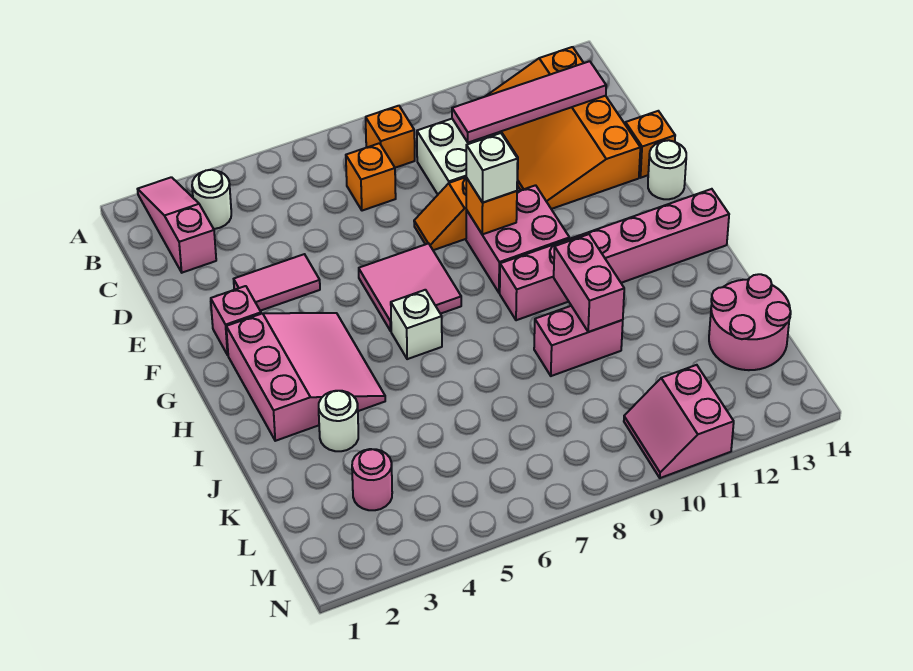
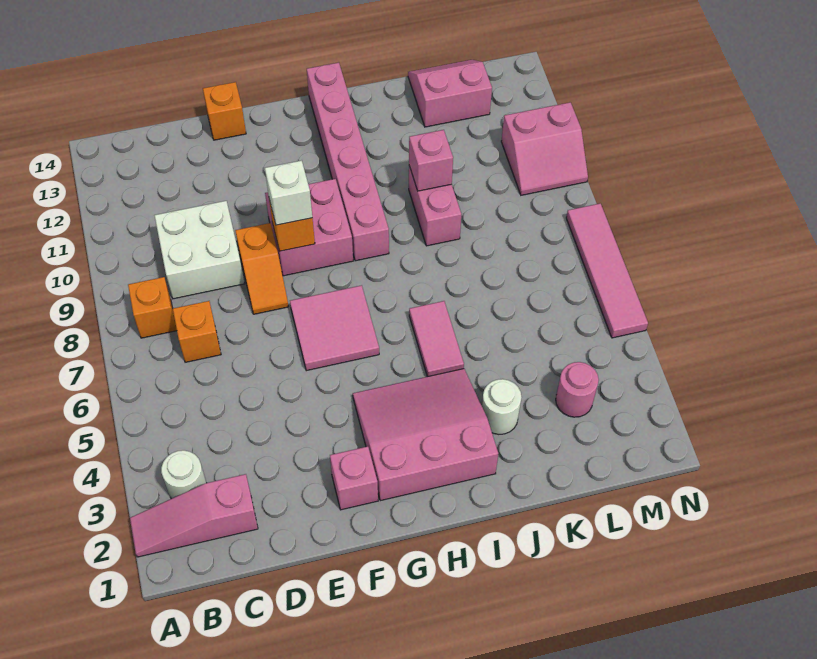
orange slope B11:E13 level 1 top 13 -> none
pink tile C10:C13 level 2 -> pink tile N5:N8 level 1
pink tile E3:E4 level 1 -> pink tile I5:I6 level 1
white round brick F14 level 1 -> none
white brick H6 level 1 -> none
pink brick I10:J10 level 2 -> pink brick J10 level 2
pink round brick K13:L14 level 1 -> pink slope K13:L14 level 1 top 13

